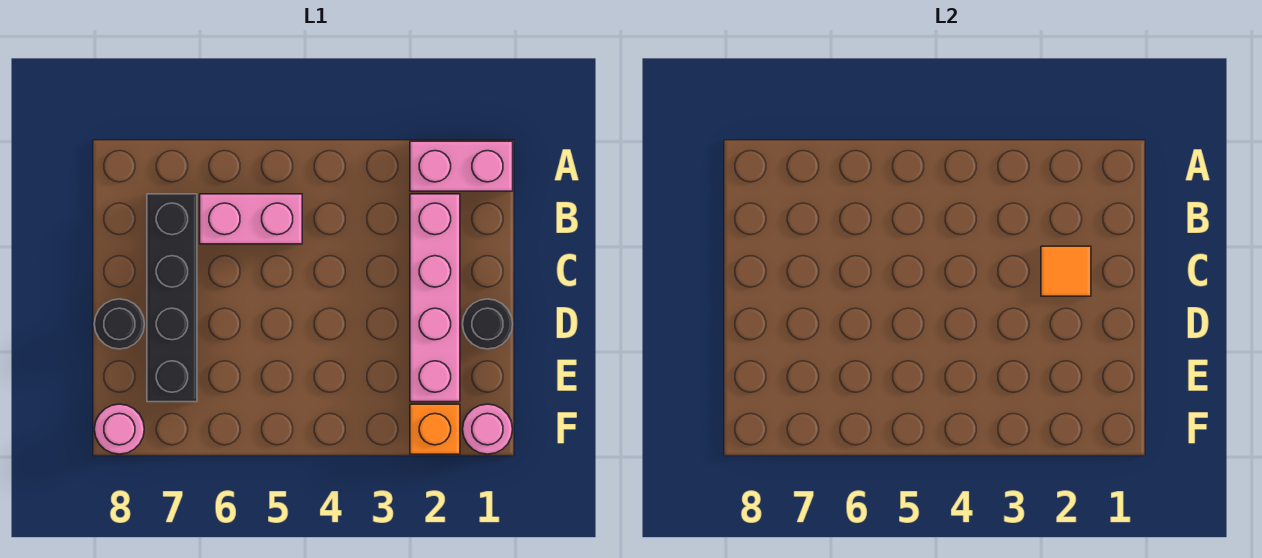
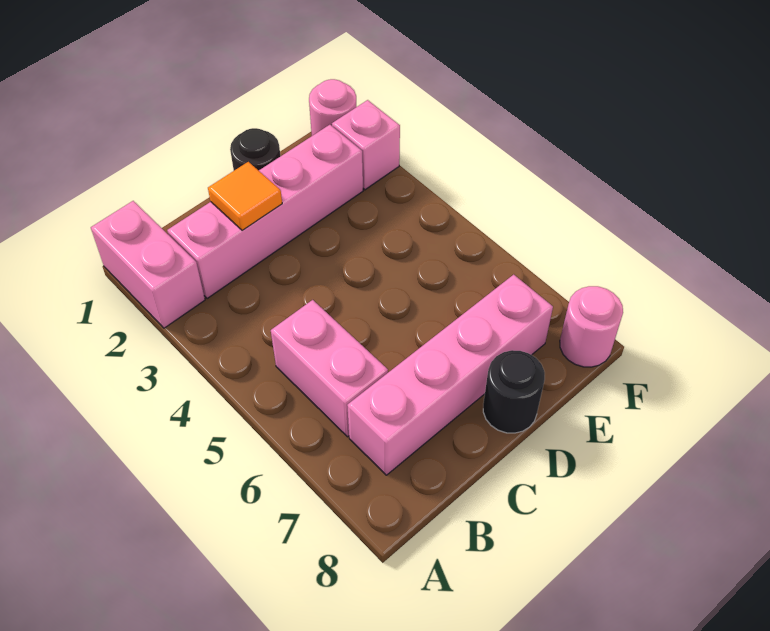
black brick B7:E7 level 1 -> pink brick B7:E7 level 1
orange brick F2 level 1 -> pink brick F2 level 1

